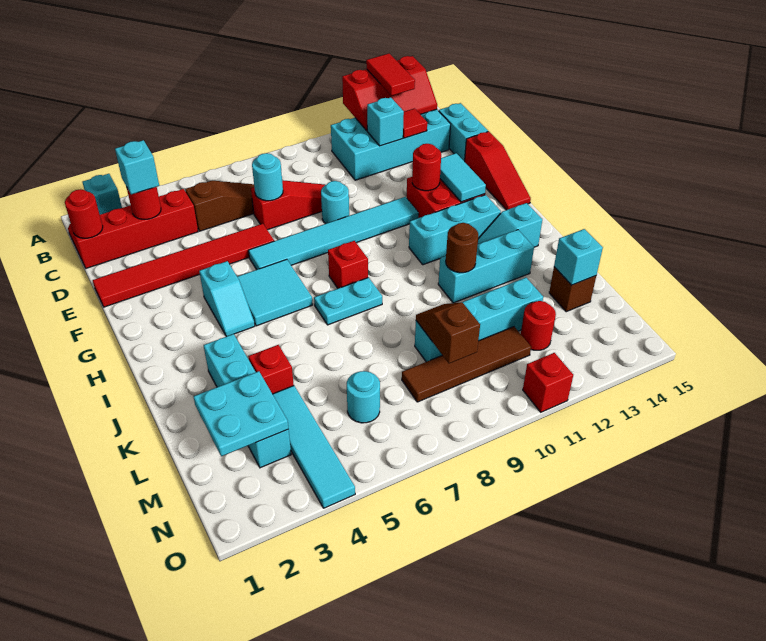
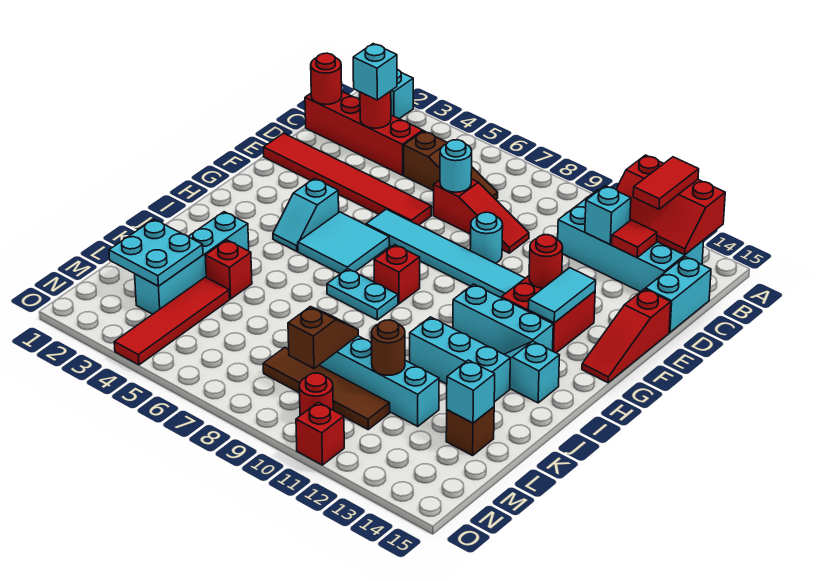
brown round brick J11 level 2 -> brown round brick L11 level 2
cyan tile L4:O4 level 1 -> red tile L4:O4 level 1
cyan round brick M6 level 1 -> none
red round brick M12 level 1 -> red round brick N10 level 1

